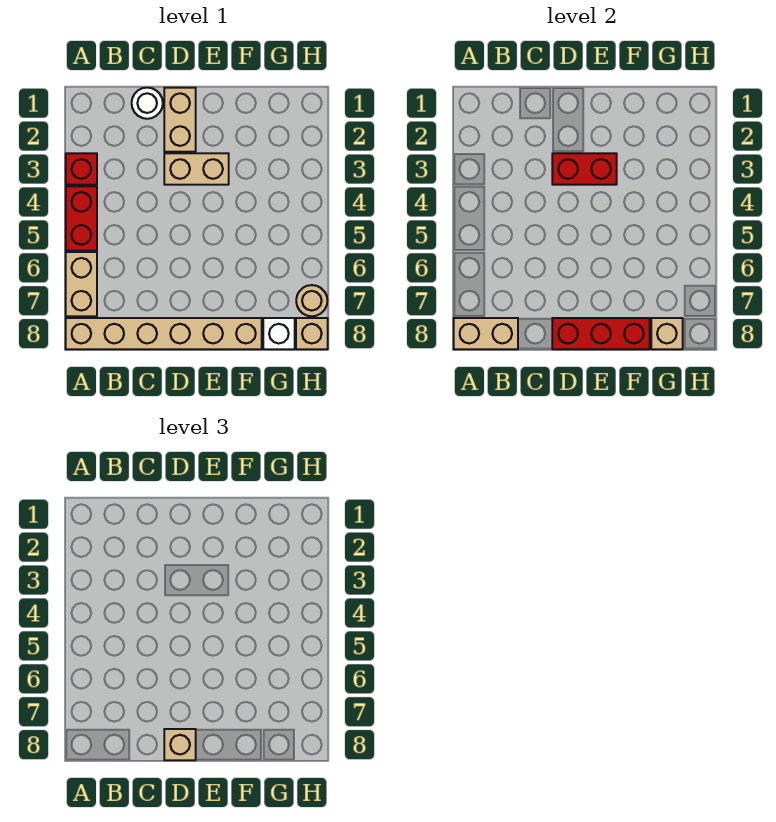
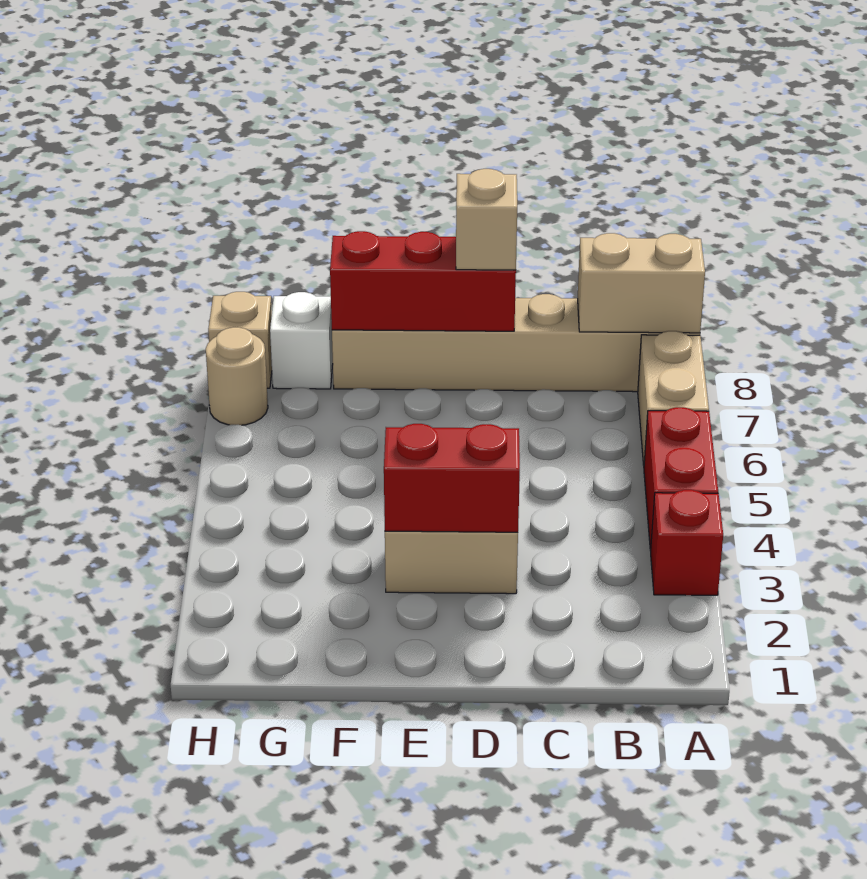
white round brick C1 level 1 -> none
tan brick D1:D2 level 1 -> none
tan brick G8 level 2 -> none

